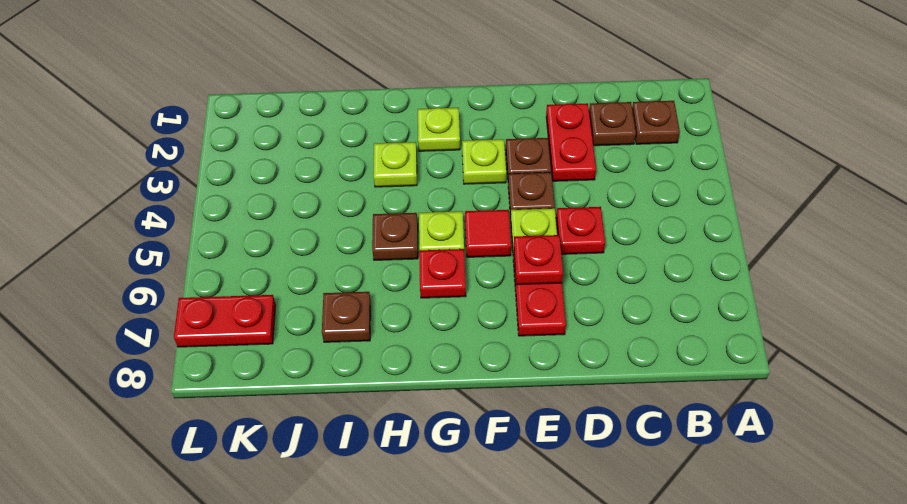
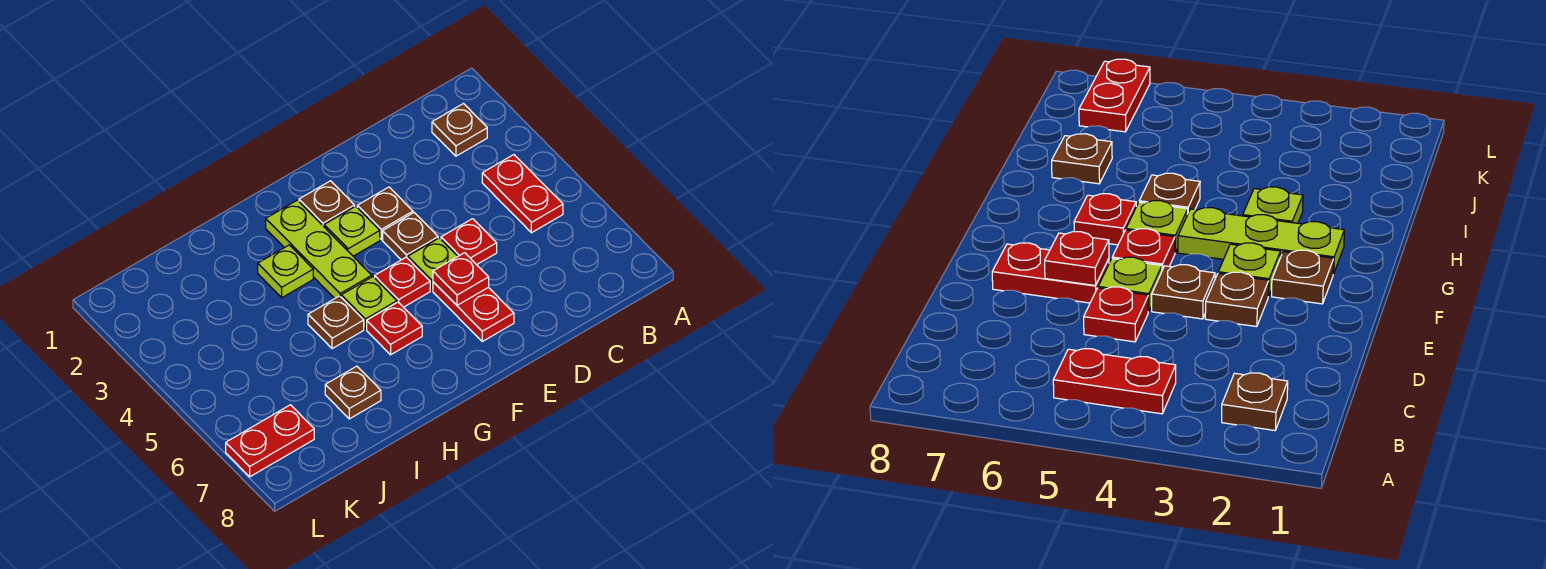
brown plate C2 level 1 -> brown plate F2 level 1
red plate D2:D3 level 1 -> red plate B4:B5 level 1
red tile F5 level 1 -> red plate F5 level 1
lime plate G2 level 1 -> lime plate G2:G4 level 1

